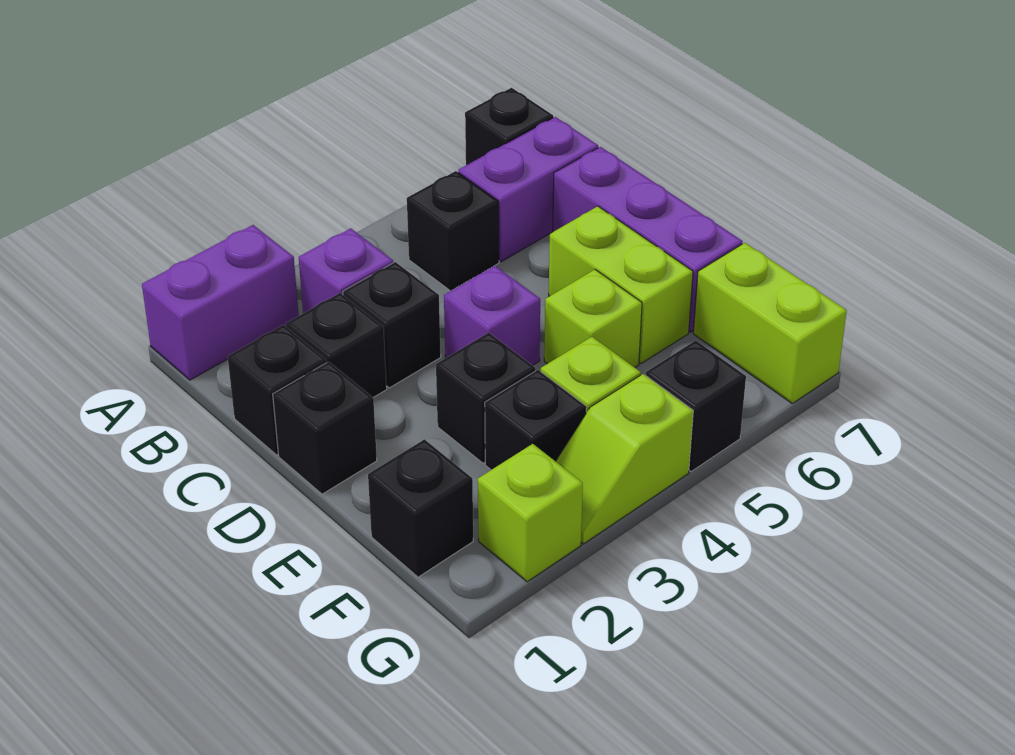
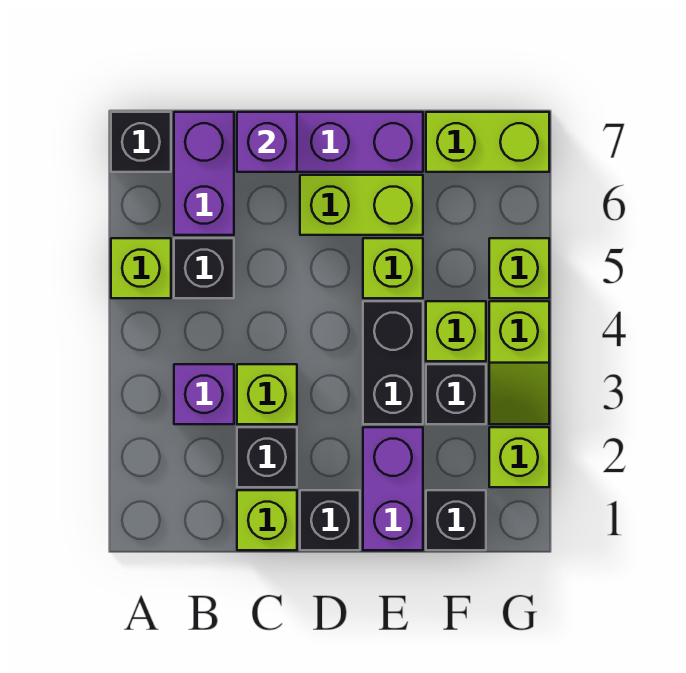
purple brick A1:A2 level 1 -> purple brick E1:E2 level 1
none -> lime brick A5 level 1
black brick C1 level 1 -> lime brick C1 level 1
black brick C3 level 1 -> lime brick C3 level 1
purple brick D4 level 1 -> purple brick C7 level 2
black brick E3 level 1 -> black brick E3:E4 level 1
black brick G5 level 1 -> lime brick G5 level 1

